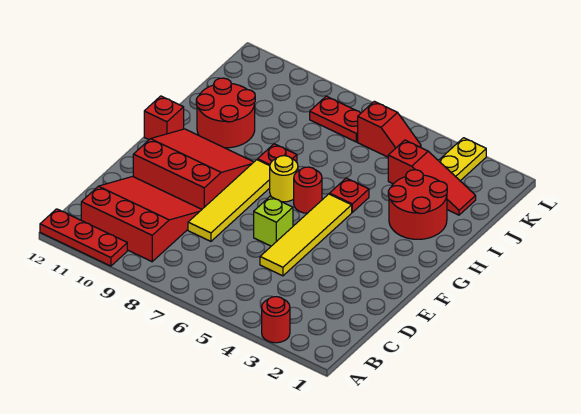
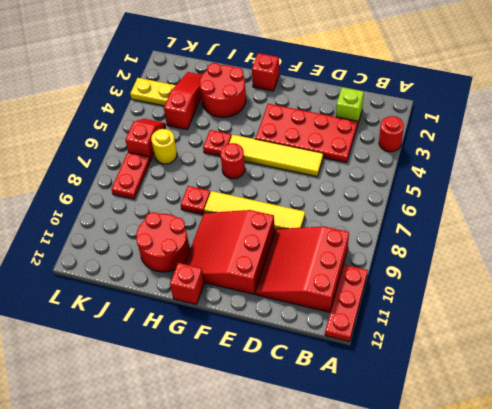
none -> red plate C3:F4 level 1
lime brick E6 level 1 -> lime brick C2 level 1
none -> red brick G1 level 1
yellow round brick G7 level 1 -> yellow round brick J6 level 1

